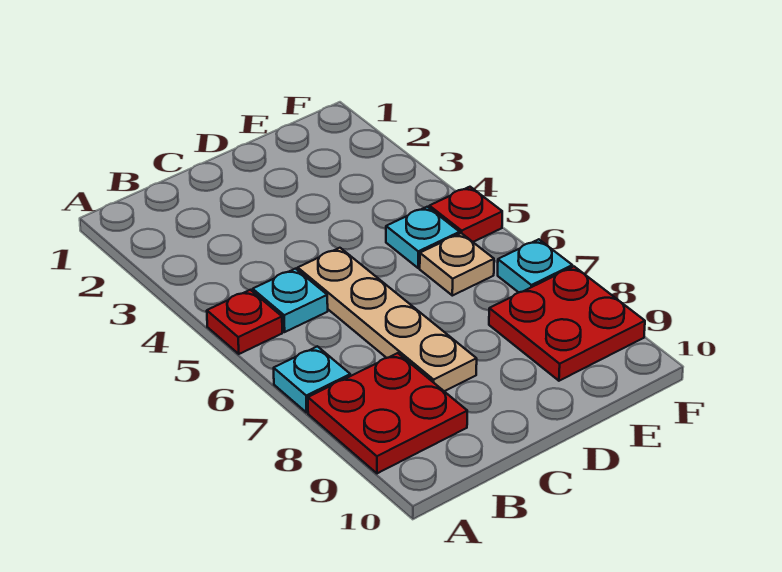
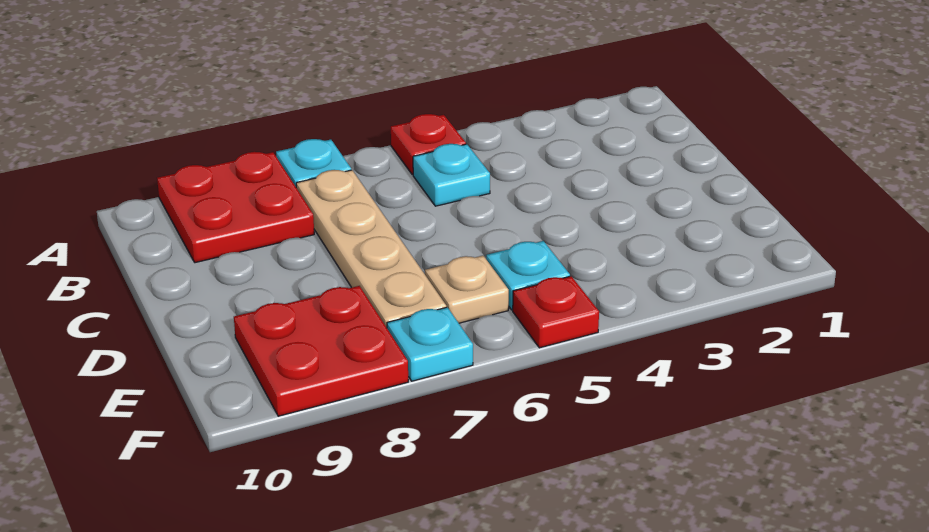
tan plate C5:C8 level 1 -> tan plate B7:E7 level 1

